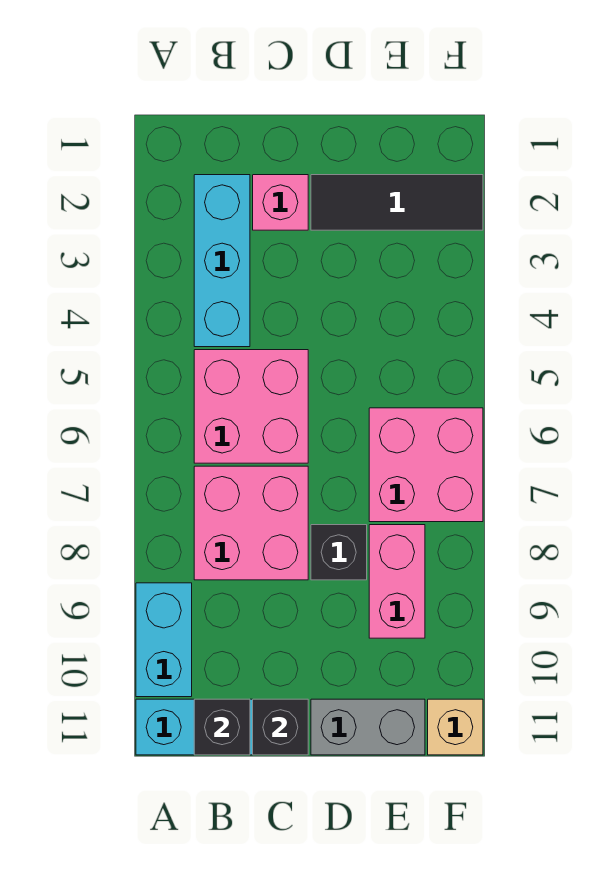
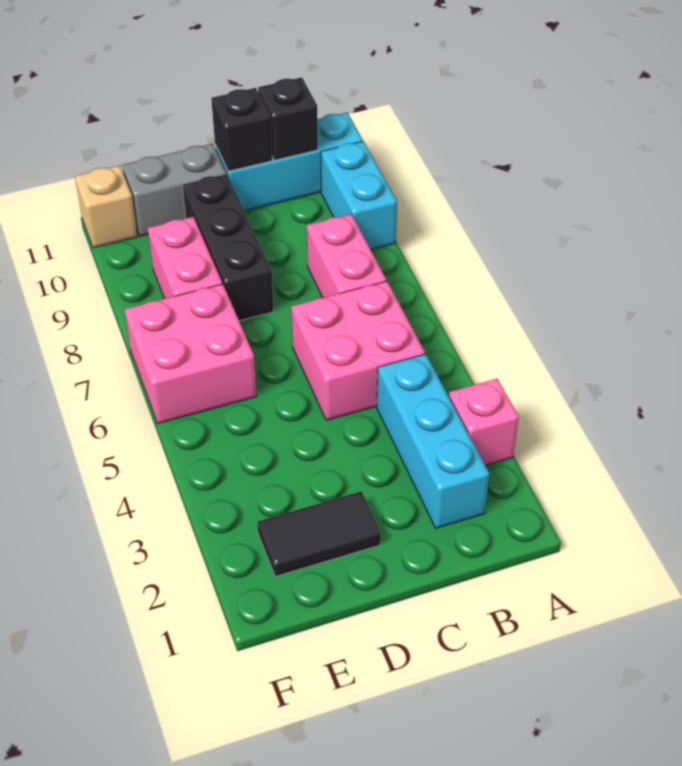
pink brick B7:C8 level 1 -> pink brick B7:B8 level 1
pink brick C2 level 1 -> pink brick A3 level 1
black tile D2:F2 level 1 -> black tile D2:E2 level 1
black brick D8 level 1 -> black brick D8:D10 level 1

